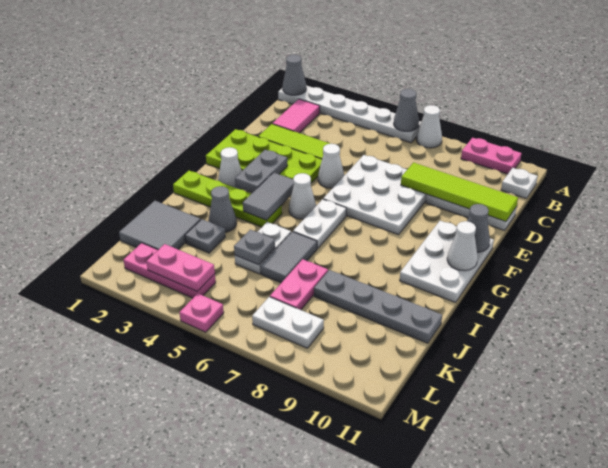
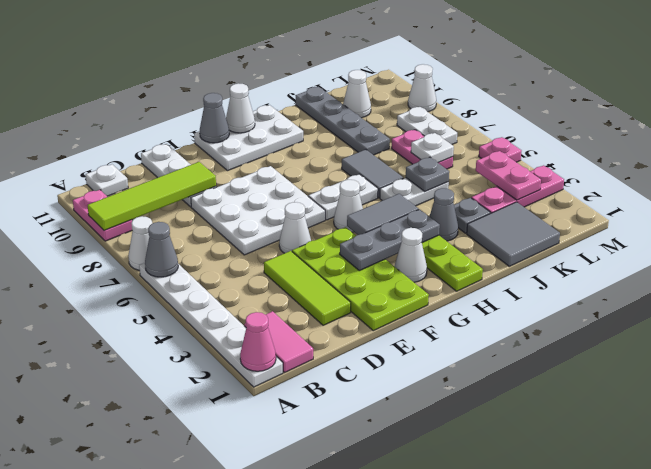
grey cone A1 level 2 -> pink cone A1 level 2
pink tile B2:C2 level 1 -> pink tile B1:B2 level 1
lime tile D8:D11 level 2 -> lime tile A9:D9 level 2
grey plate F3:G3 level 2 -> grey plate F3:H3 level 2
grey tile I6:J6 level 1 -> grey tile I6:I7 level 1
pink plate J7:K7 level 1 -> pink plate K6:K7 level 1
none -> white plate K6 level 2
none -> white cone K10 level 1
pink plate L2:L4 level 1 -> pink plate K3:M3 level 1
none -> white cone M9 level 1

